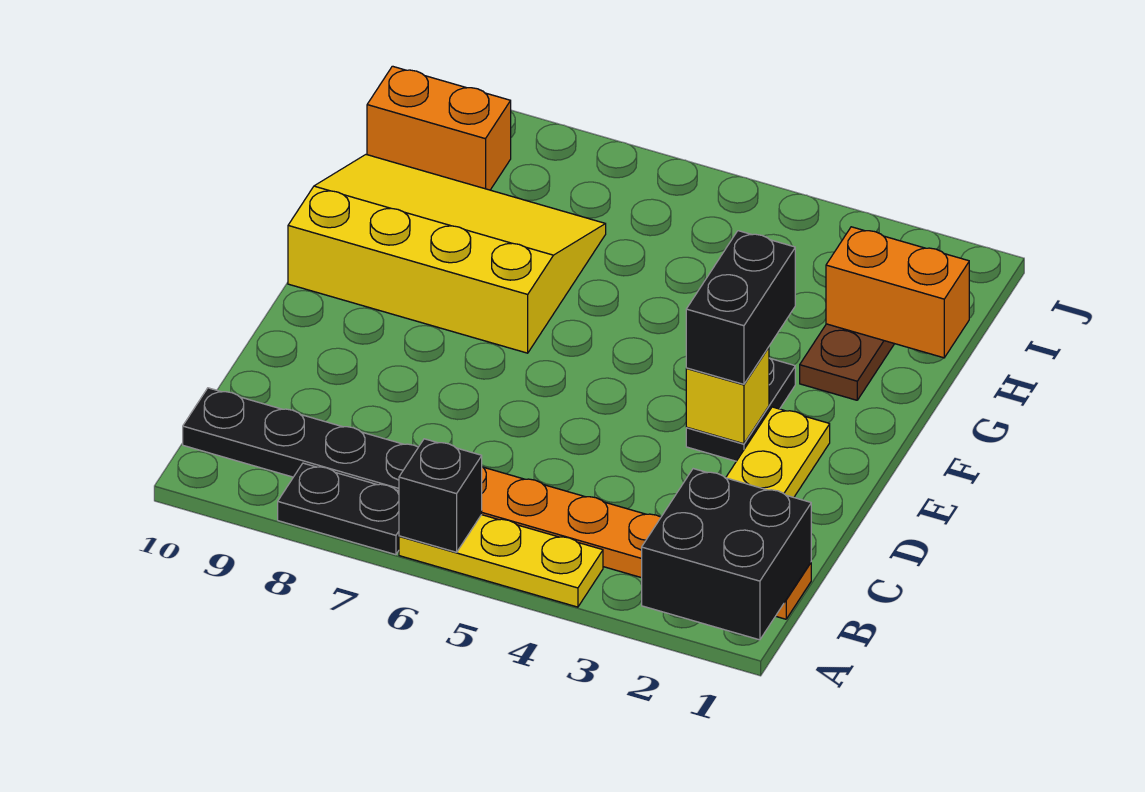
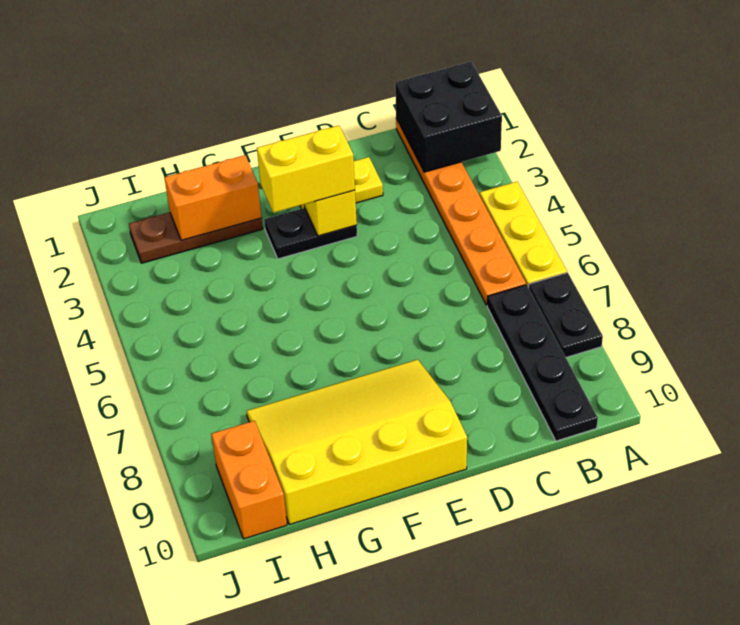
black brick A6 level 2 -> none
black brick E3:F3 level 3 -> yellow brick E3:F3 level 3
yellow slope F7:H10 level 1 top F -> yellow slope E8:H10 level 1 top 10
orange brick H1:H2 level 2 -> orange brick G2:H2 level 2

